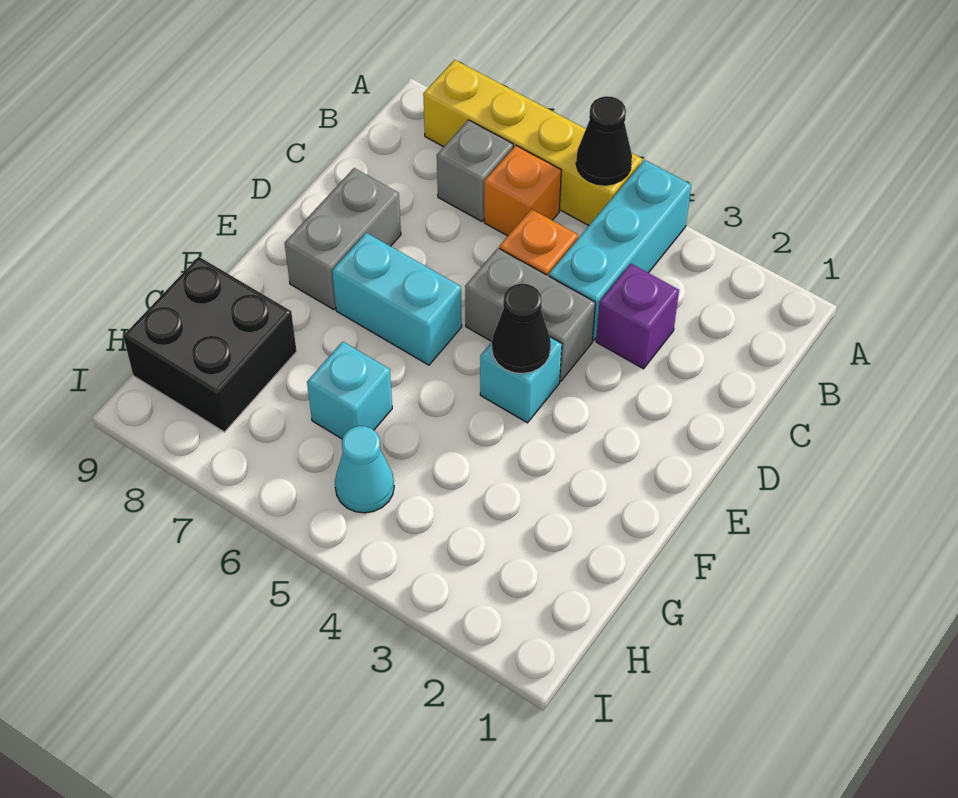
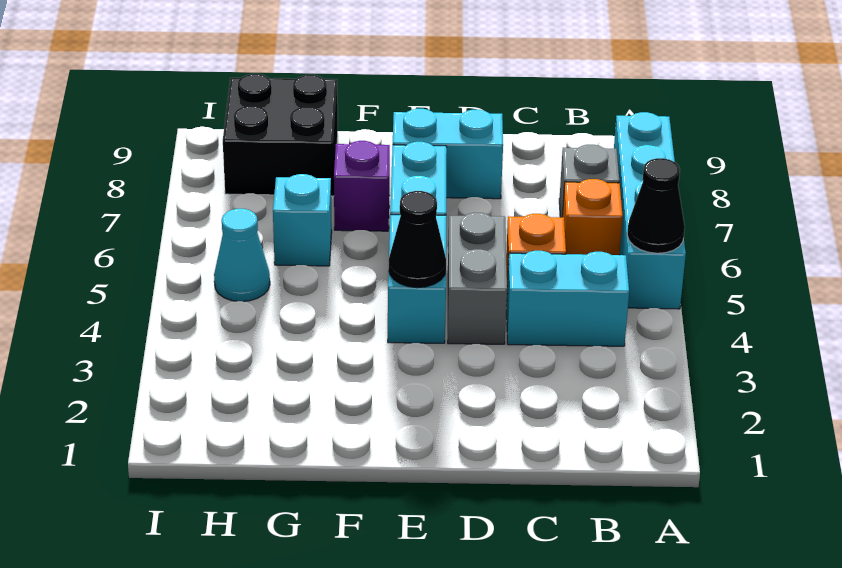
cyan brick A4:C4 level 1 -> cyan brick B4:C4 level 1
yellow brick A5:A8 level 1 -> cyan brick A5:A8 level 1
purple brick C3 level 1 -> purple brick F7 level 1
grey brick D8:E8 level 1 -> cyan brick D8:E8 level 1
cyan brick E4 level 1 -> cyan brick E4:E5 level 1

